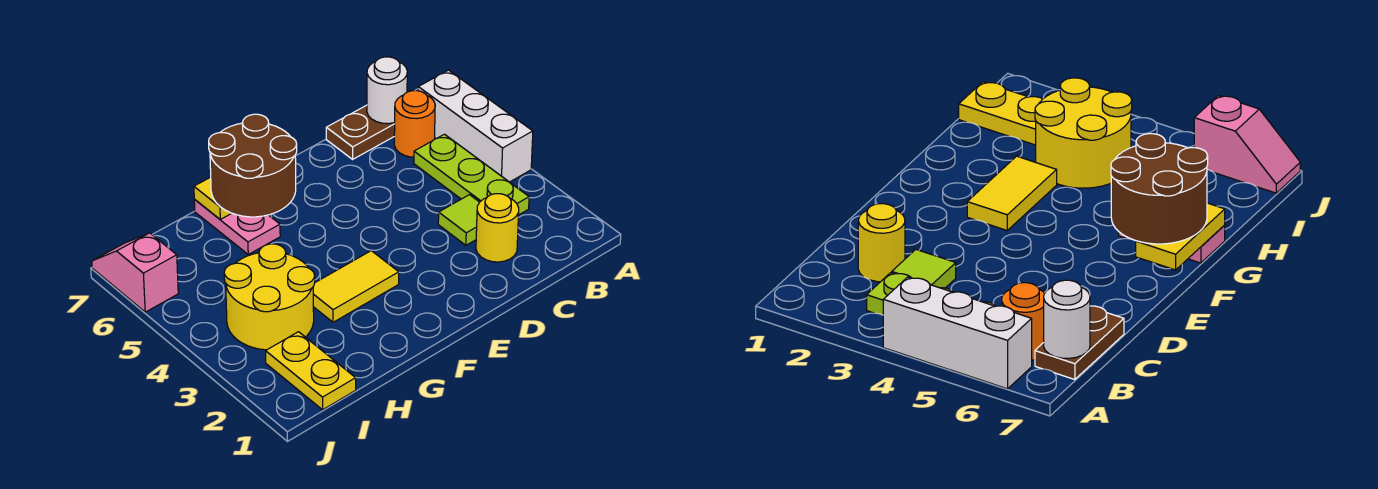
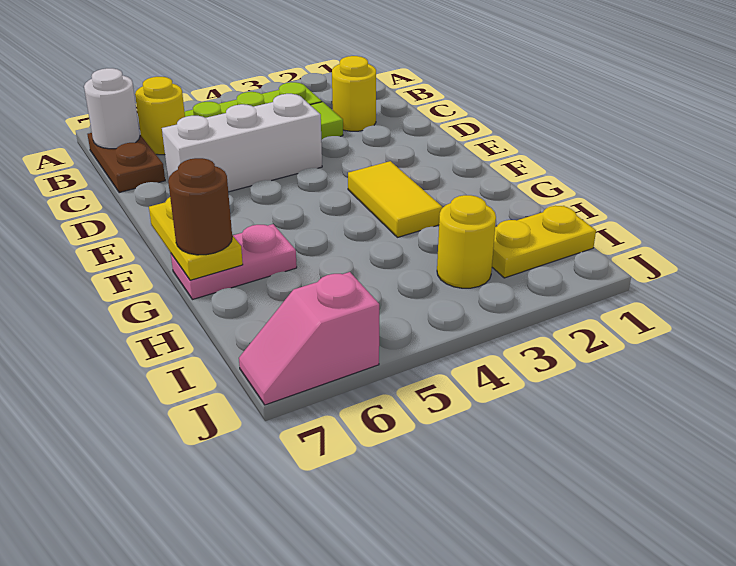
white brick A4:A6 level 1 -> white brick D4:D6 level 1
orange round brick B6 level 1 -> yellow round brick B6 level 1
brown round brick F6:G7 level 3 -> brown round brick G7 level 3
yellow round brick H3:I4 level 1 -> yellow round brick I3 level 1

